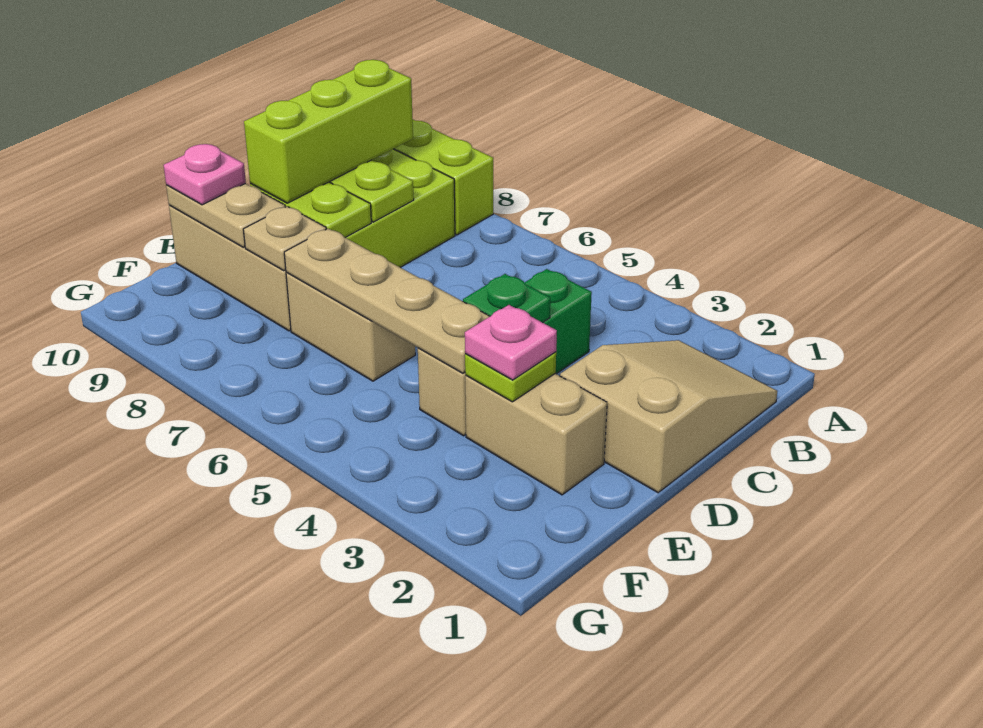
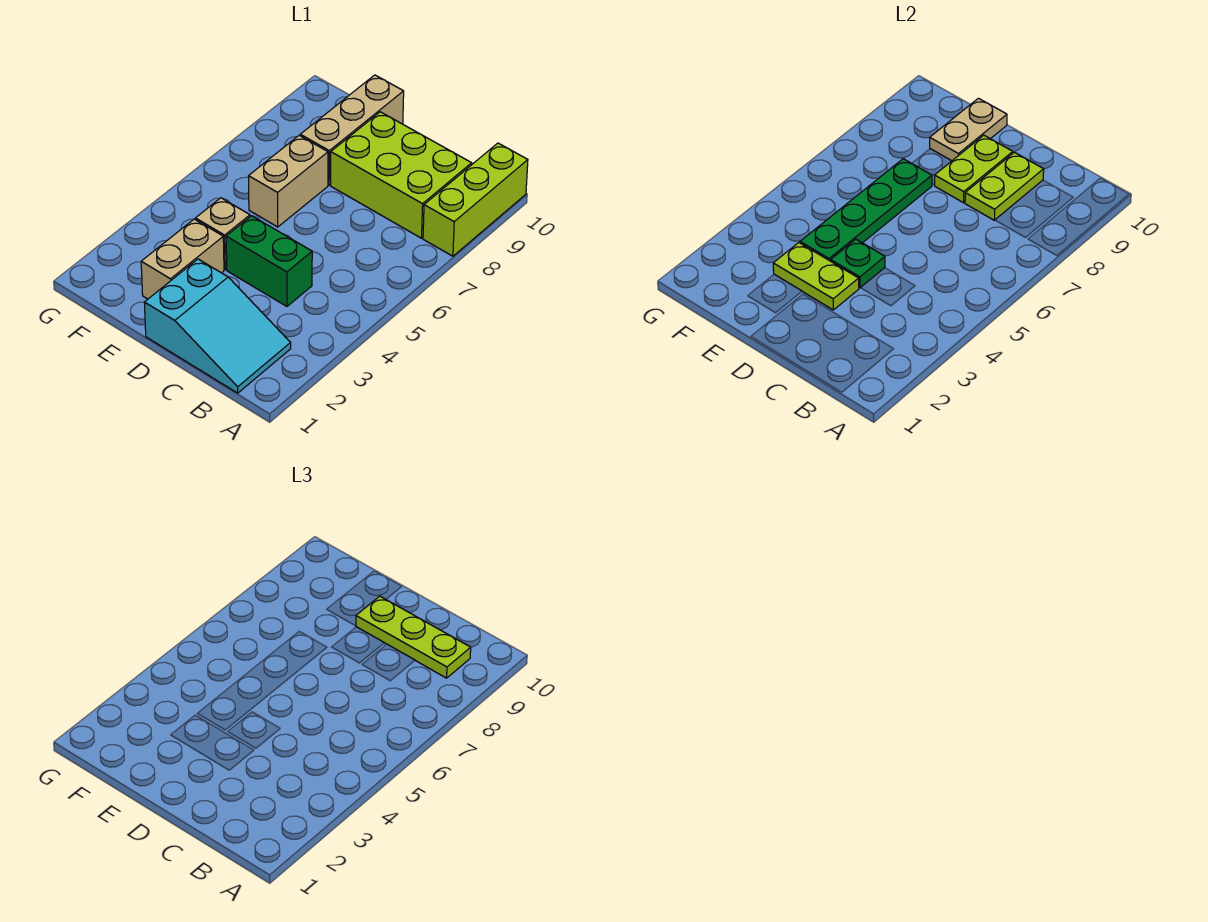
tan slope B1:D2 level 1 top D -> cyan slope B1:D2 level 1 top D
lime brick B9:D9 level 3 -> lime plate B9:D9 level 3
lime plate E3 level 2 -> lime plate D3:E3 level 2
pink plate E3 level 3 -> none
tan plate E4:E7 level 2 -> green plate E4:E7 level 2
tan plate E8 level 2 -> none
pink plate E10 level 3 -> none

